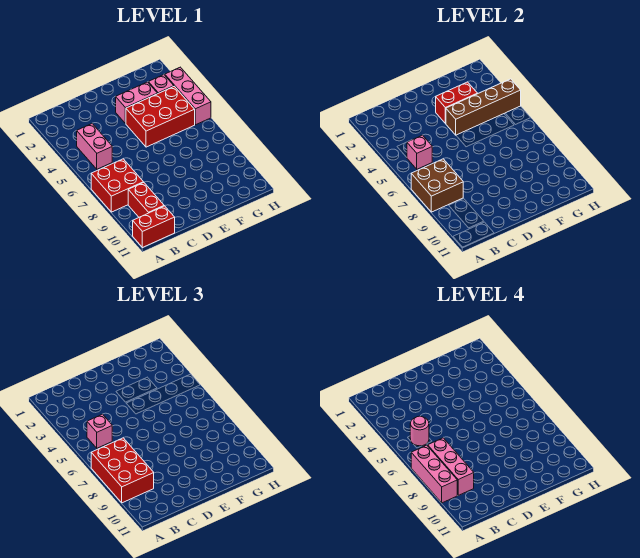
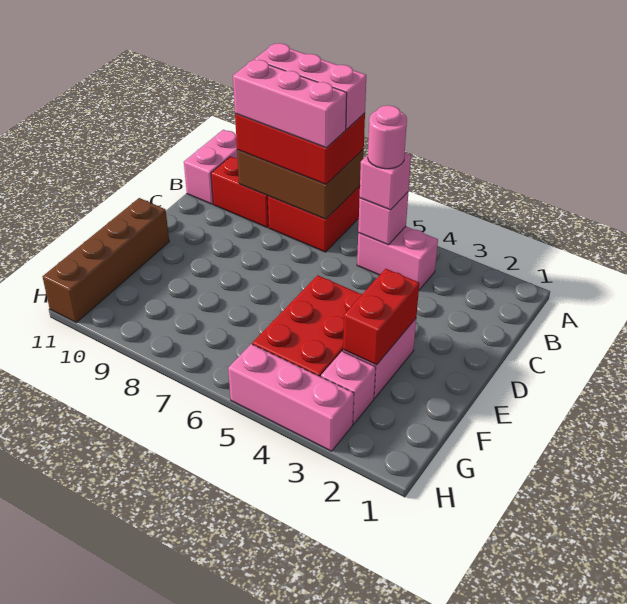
brown brick A7:B8 level 2 -> brown brick A7:B9 level 2
red brick A11:B11 level 1 -> pink brick A11:B11 level 1
brown brick E4:H4 level 2 -> brown brick E11:H11 level 1

